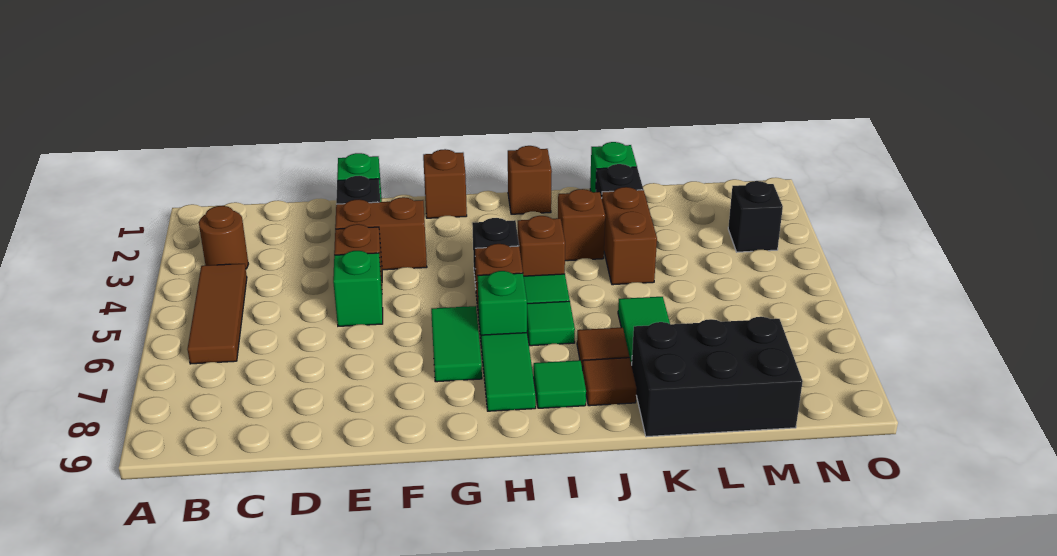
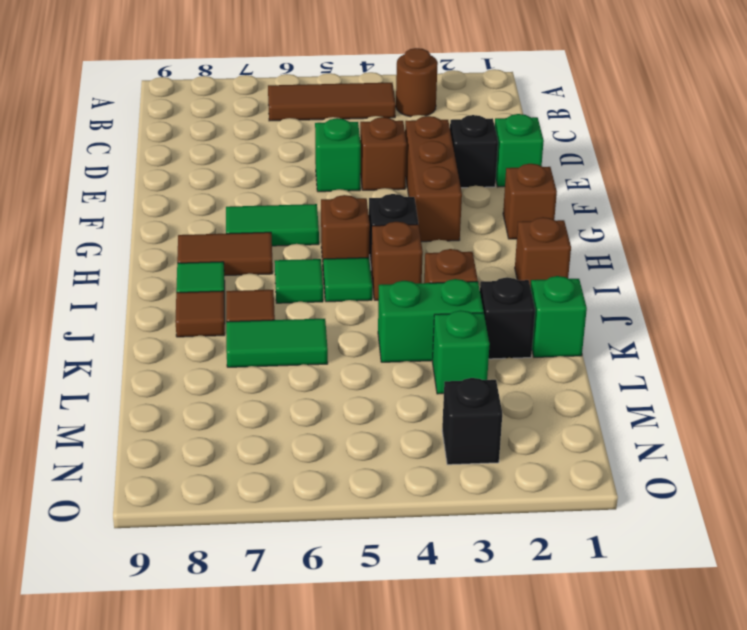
brown brick E3:F3 level 1 -> brown brick E3:G3 level 1
green brick H6 level 1 -> green brick L3 level 1
green tile H7:H8 level 1 -> brown tile H7:H8 level 1
brown brick K3:K4 level 1 -> green brick K3:K4 level 1
black brick K8:M9 level 1 -> none

